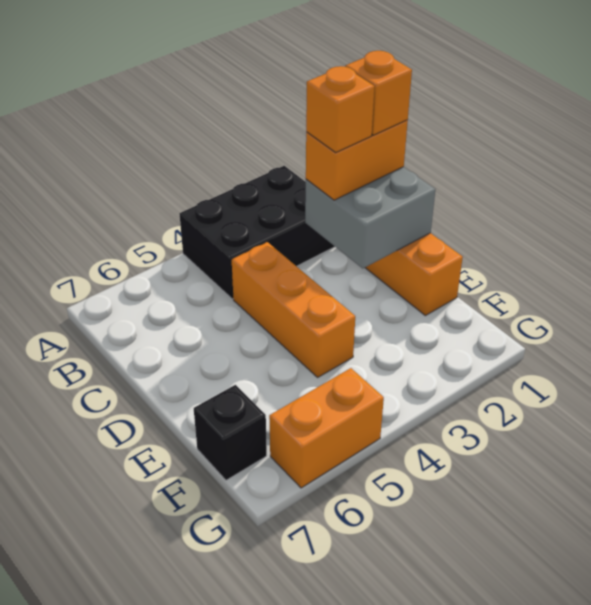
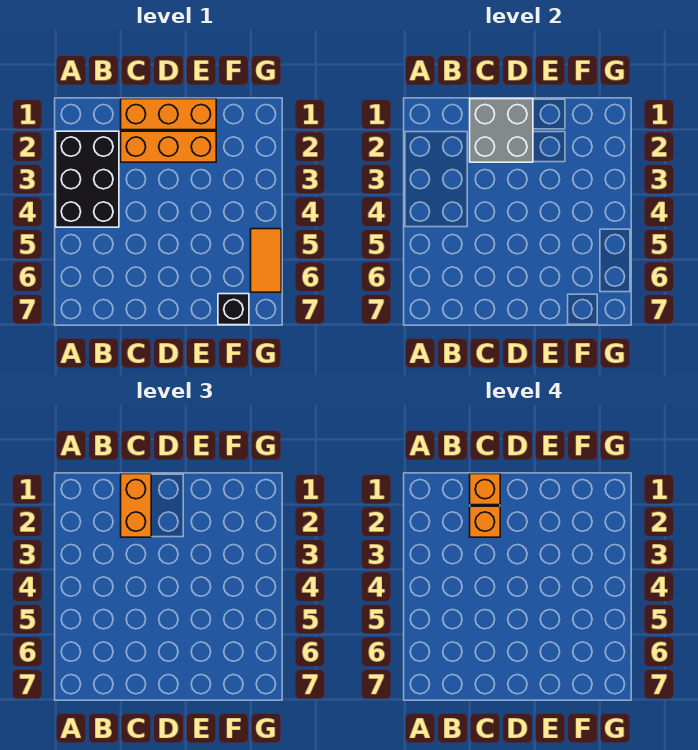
orange brick C4:E4 level 1 -> orange brick C2:E2 level 1
orange brick G5:G6 level 1 -> orange tile G5:G6 level 1

